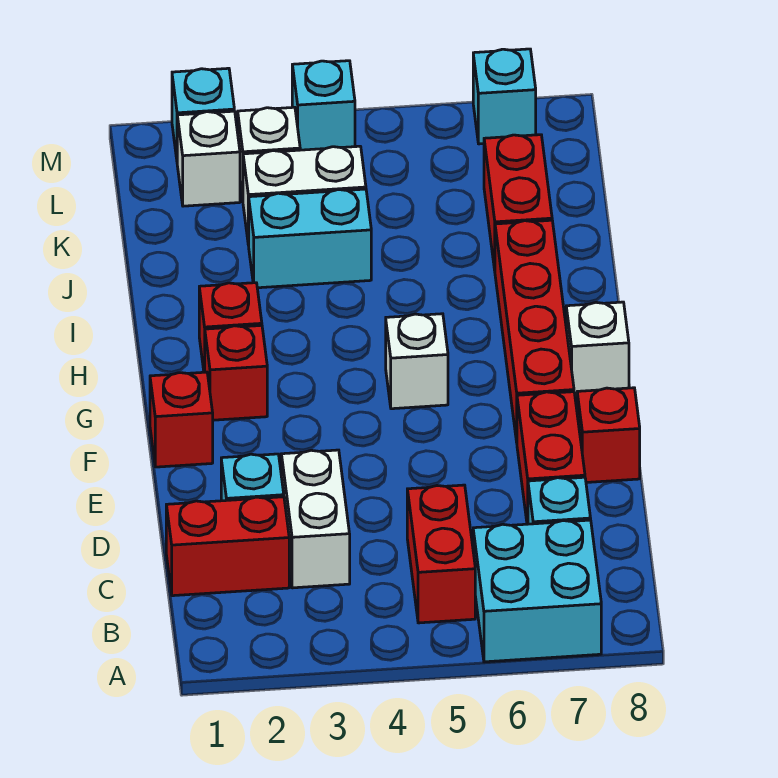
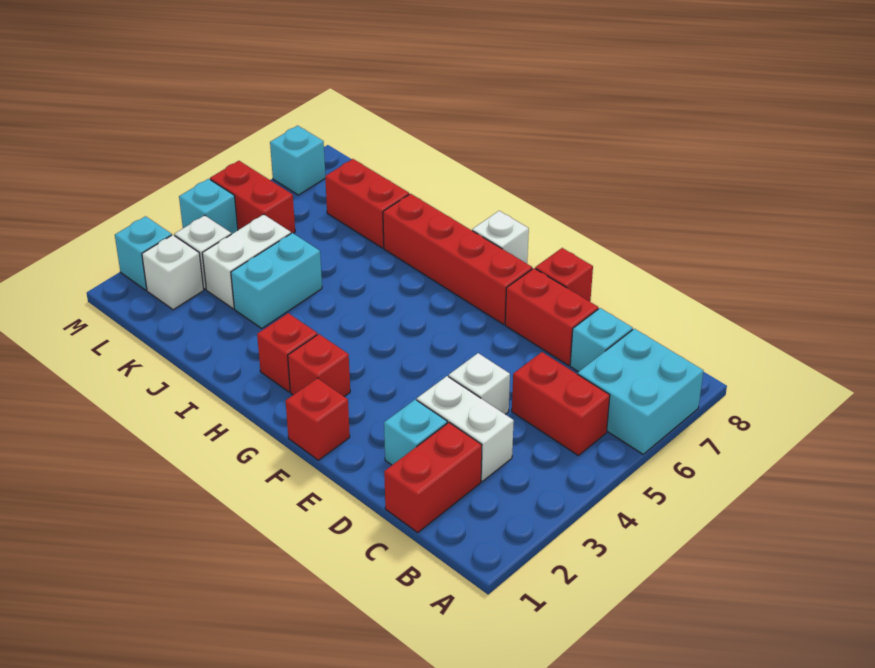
white brick G5 level 1 -> white brick D4 level 1
none -> red brick L5:M5 level 1

